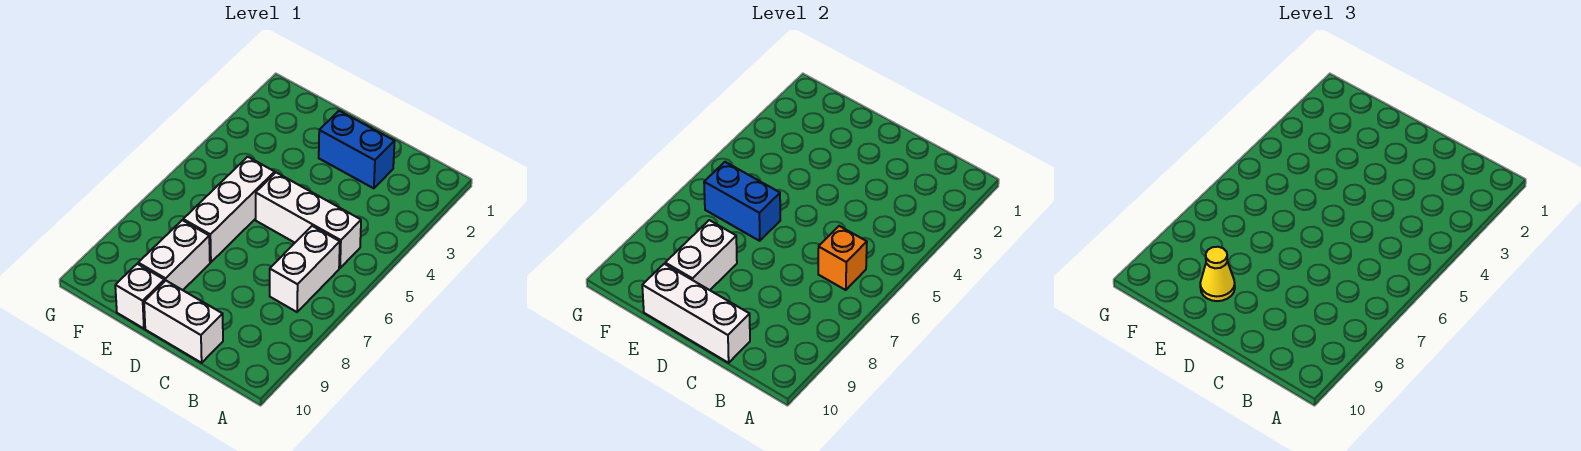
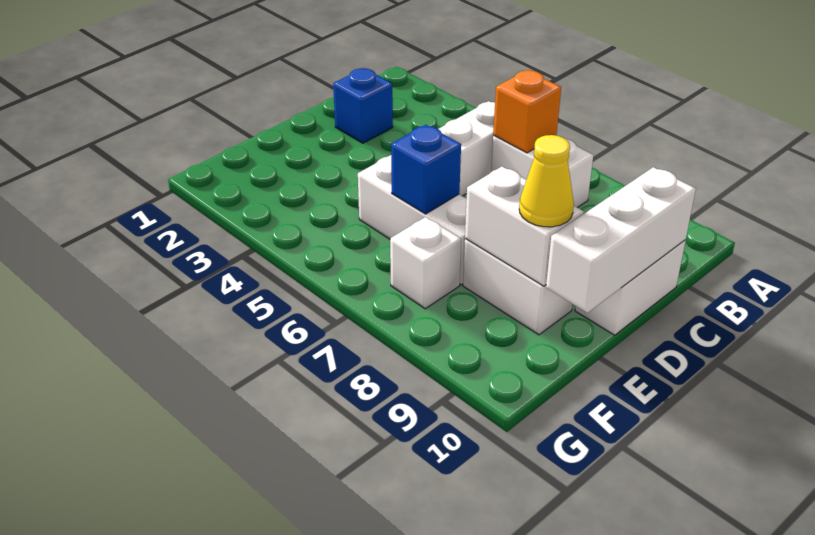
blue brick C2:D2 level 1 -> blue brick C2 level 1
blue brick E6:F6 level 2 -> blue brick E6 level 2
white brick E10 level 1 -> white brick F7 level 1

